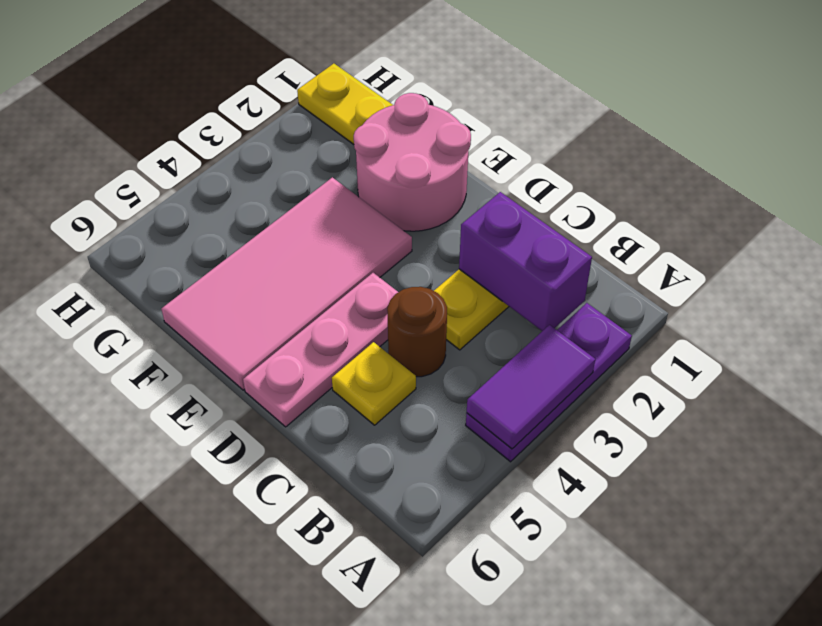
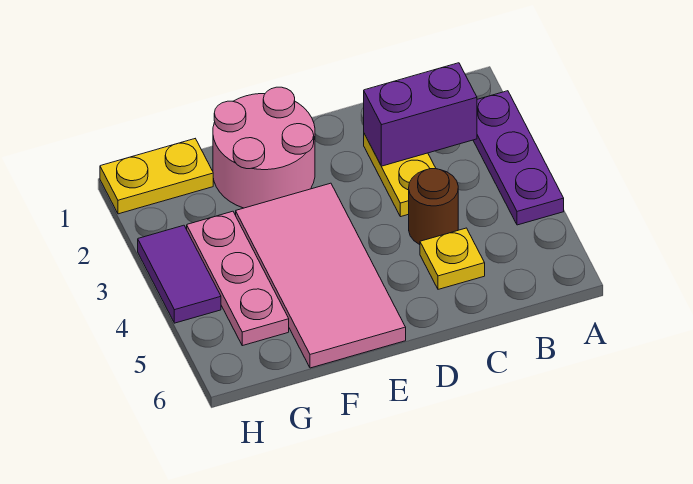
purple tile A3:A4 level 2 -> purple tile H3:H4 level 1
pink plate D4:D6 level 1 -> pink plate G3:G5 level 1

